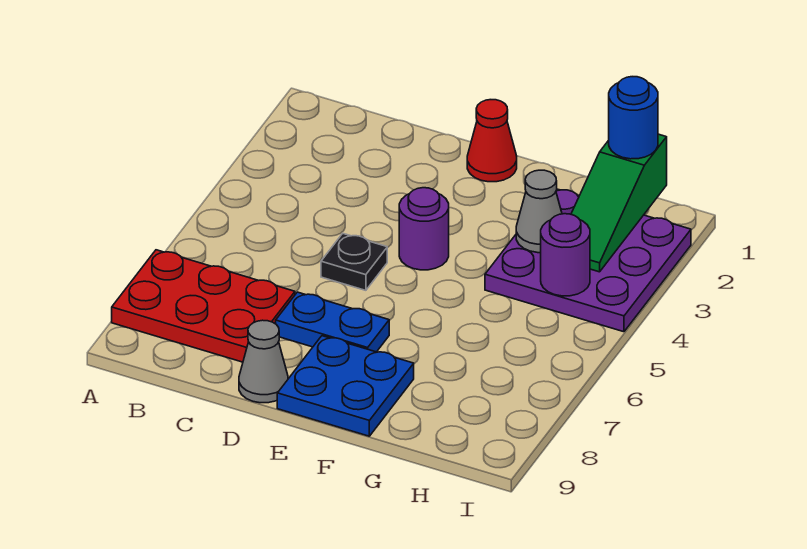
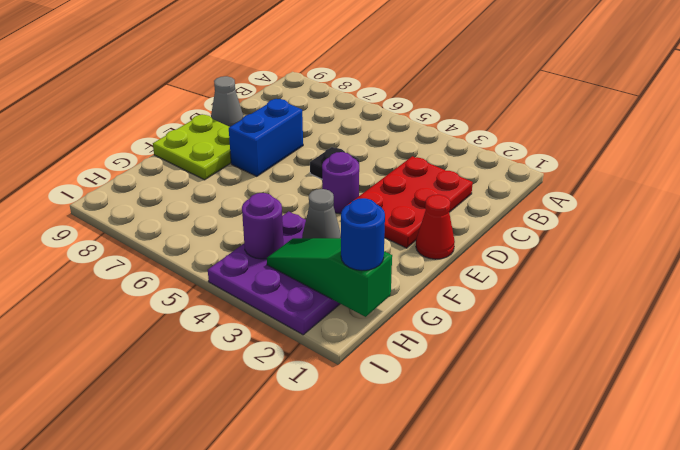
red plate A7:C8 level 1 -> red plate C2:E3 level 1
blue plate D7:E7 level 1 -> blue brick D7:E7 level 1
blue plate E8:F9 level 1 -> lime plate E8:F9 level 1

